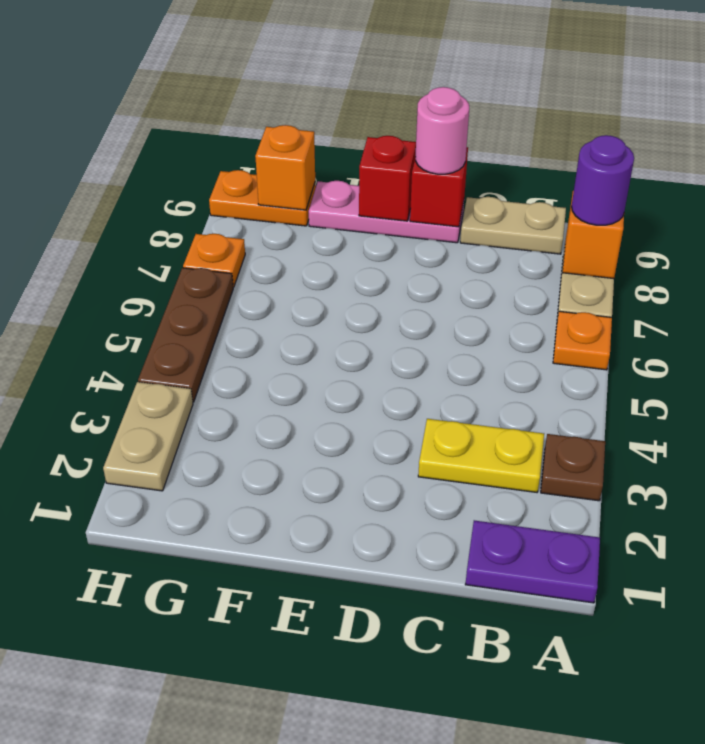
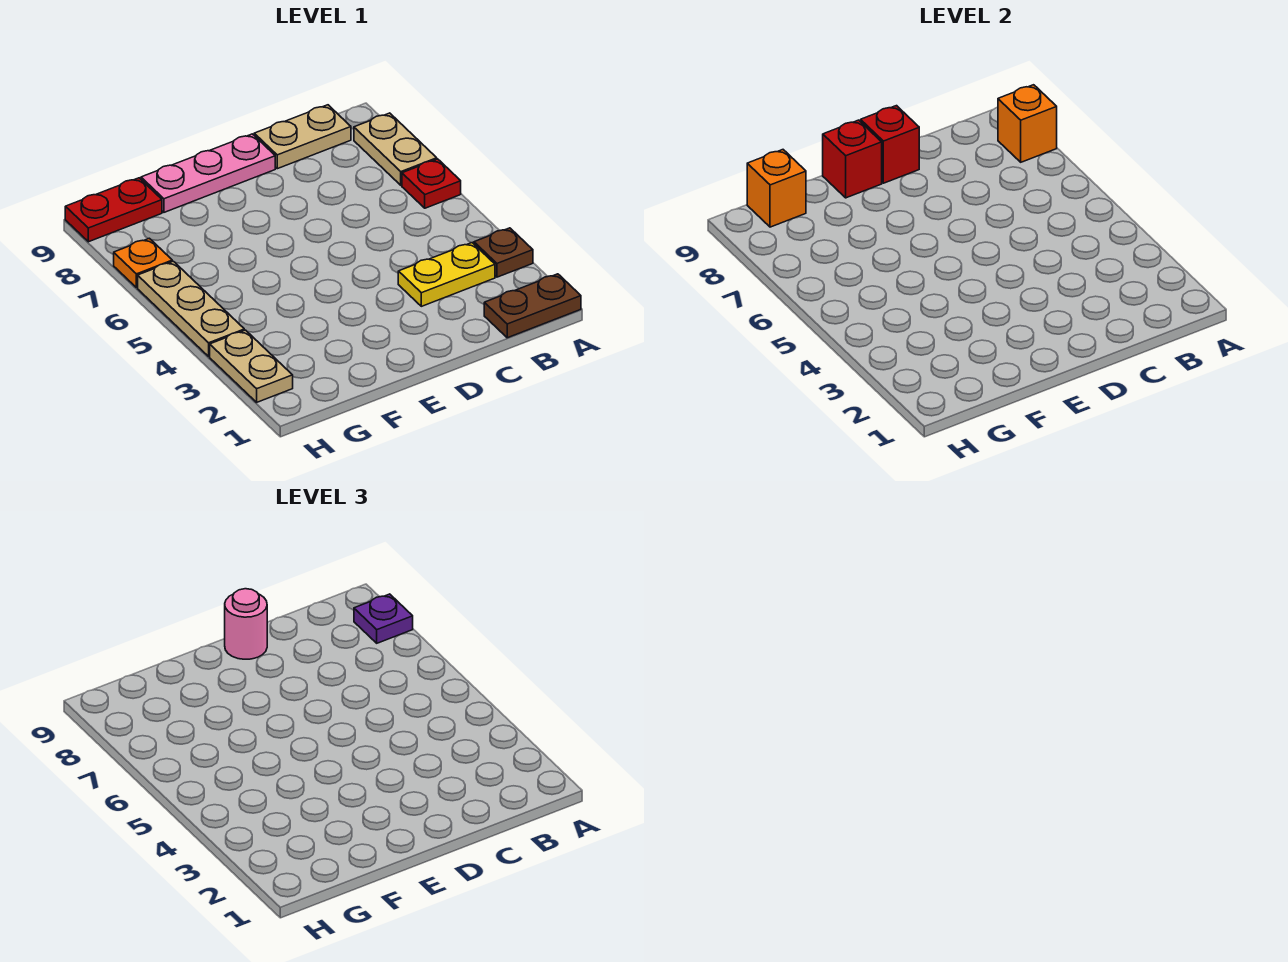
purple plate A1:B1 level 1 -> brown plate A1:B1 level 1
orange plate A6 level 1 -> red plate A6 level 1
purple round brick A8 level 3 -> purple plate A8 level 3
orange plate G9:H9 level 1 -> red plate G9:H9 level 1
brown plate H4:H6 level 1 -> tan plate H4:H6 level 1

